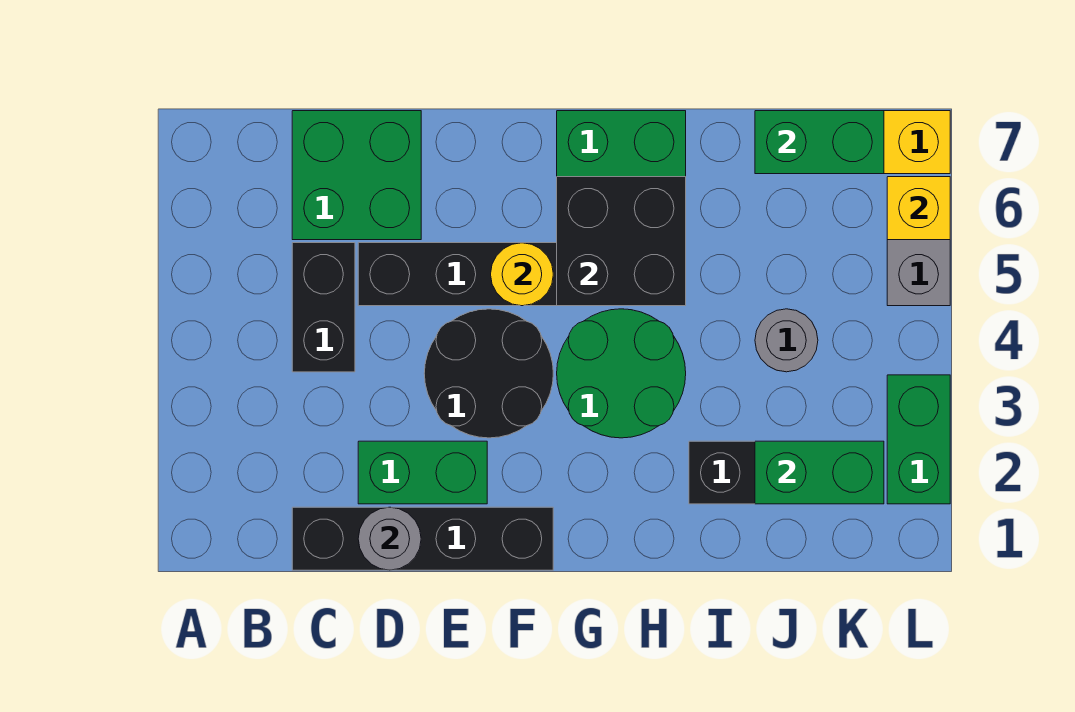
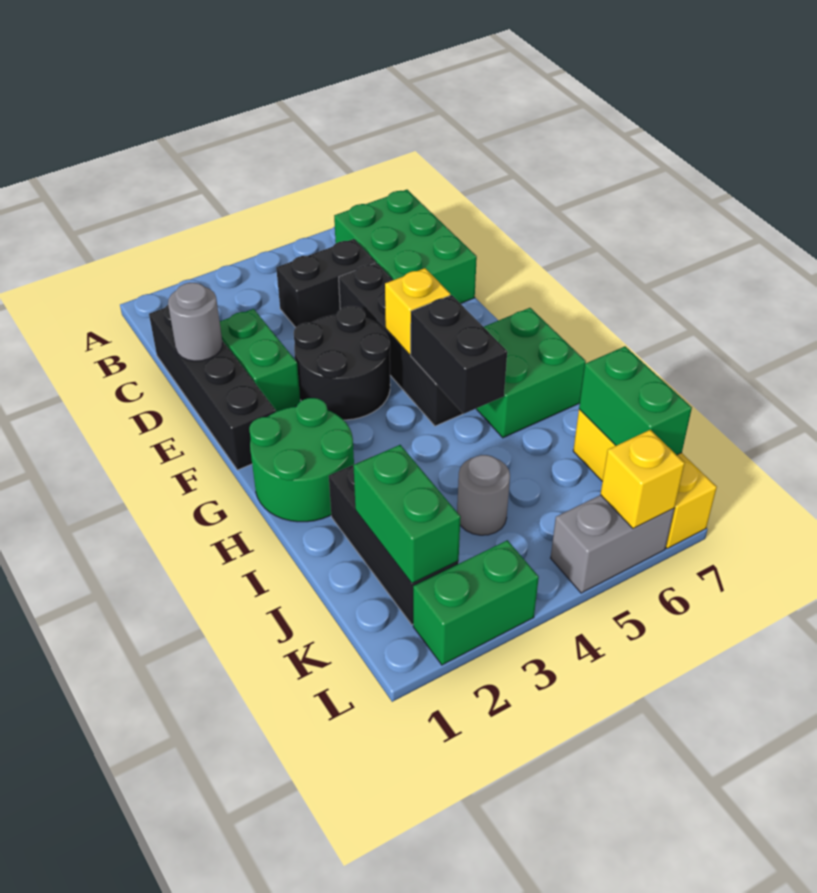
green brick C6:D7 level 1 -> green brick B6:D7 level 1
yellow round brick F5 level 2 -> yellow brick F5 level 2
green round brick G3:H4 level 1 -> green round brick G1:H2 level 1
black brick G5:H6 level 2 -> black brick G5:H5 level 2

